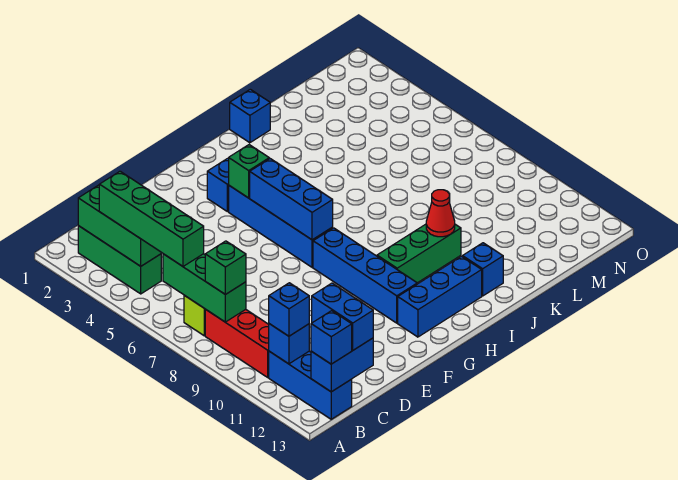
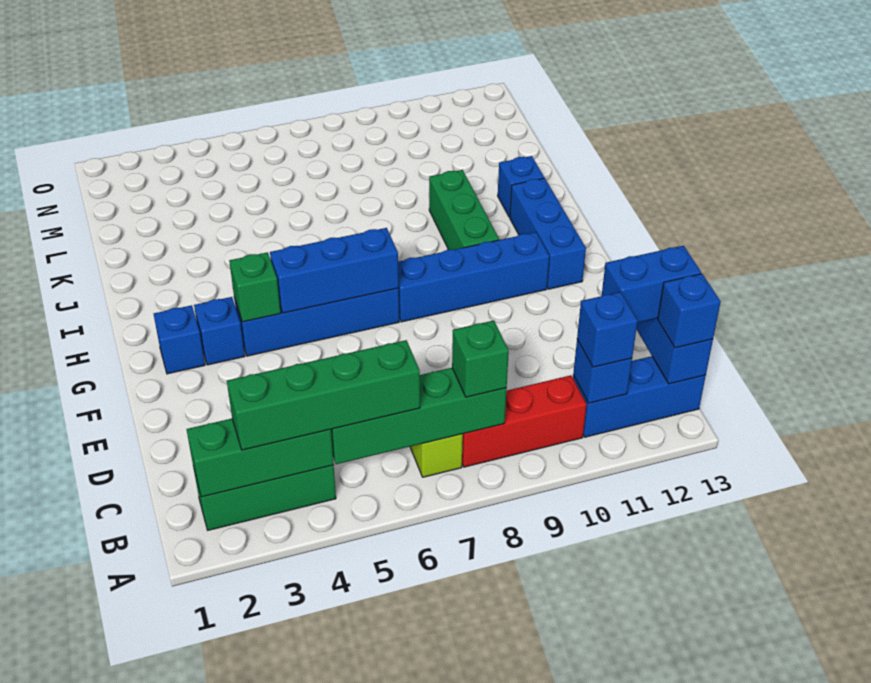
green brick B6:B8 level 2 -> green brick B5:B8 level 2
blue brick J1 level 1 -> blue brick G2 level 1
red cone J10 level 2 -> none

